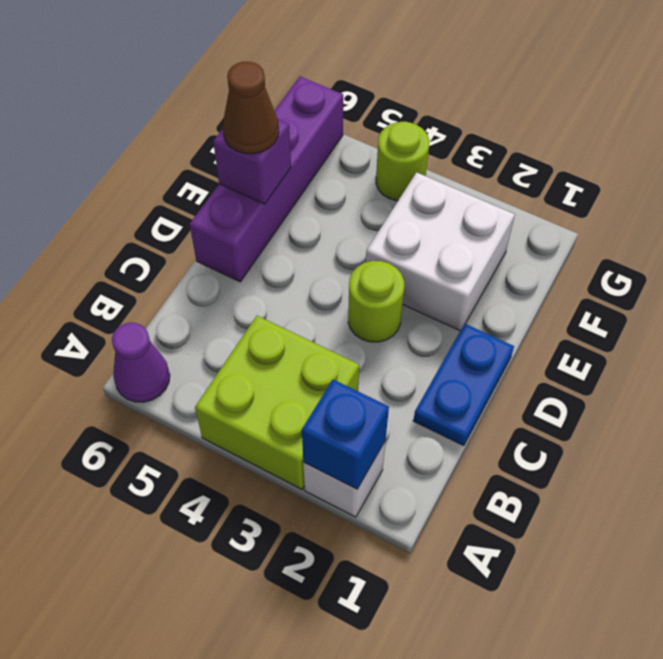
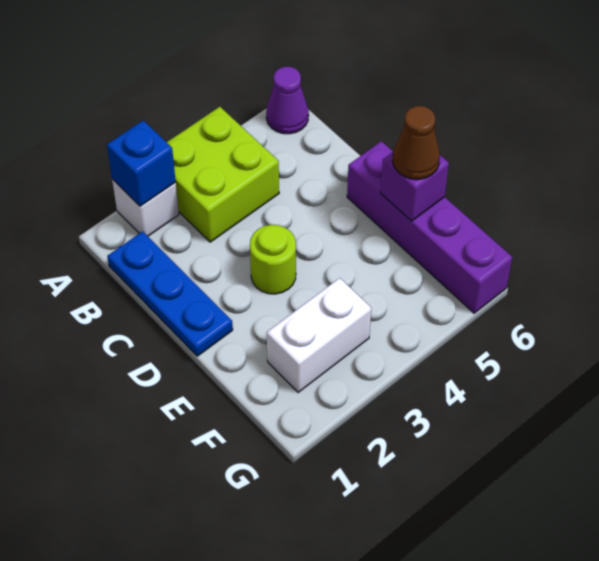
blue plate C1:D1 level 1 -> blue plate B1:D1 level 1
white brick E2:F3 level 1 -> white brick F2:F3 level 1
lime round brick G4 level 1 -> none

